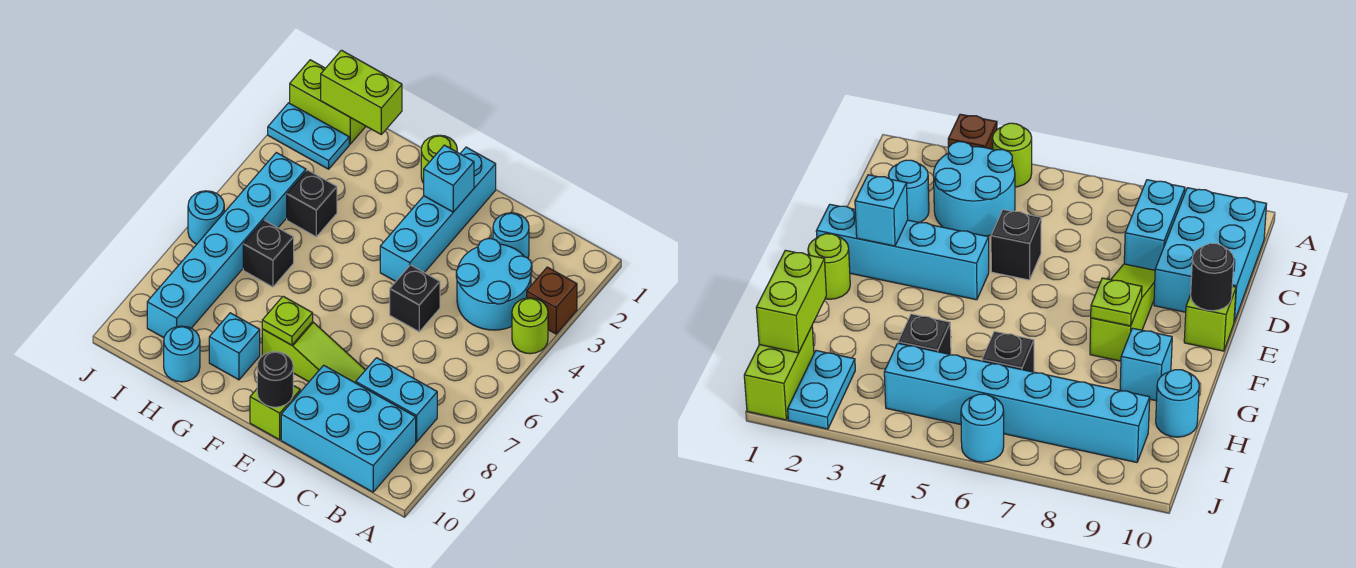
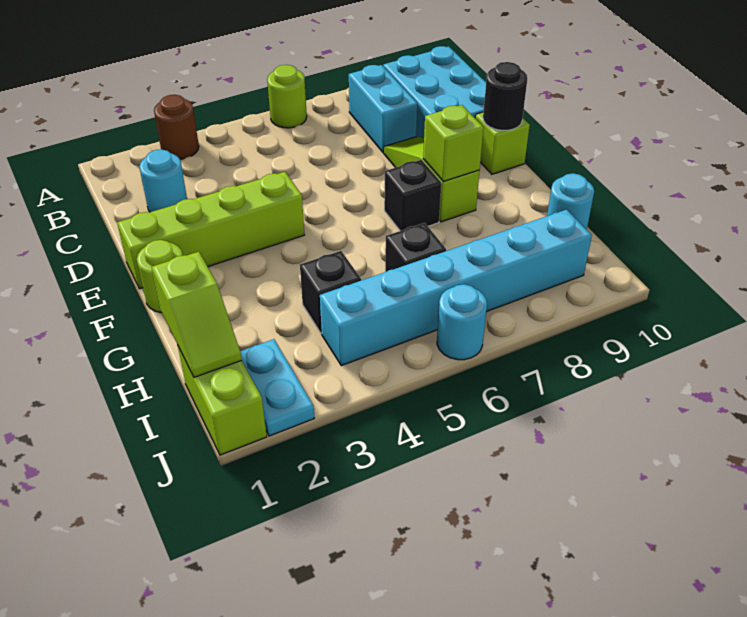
brown brick A3 level 1 -> brown round brick A3 level 1
lime round brick A4 level 1 -> lime round brick A6 level 1
cyan round brick B3:C4 level 1 -> none
black brick D5 level 1 -> black brick F7 level 1
cyan brick E1:E4 level 1 -> lime brick E1:E4 level 1
cyan brick E2 level 2 -> none
lime plate F8 level 2 -> lime brick F8 level 2
cyan brick G9 level 1 -> none
lime brick H1:I1 level 2 -> lime slope H1:I1 level 2 top H

